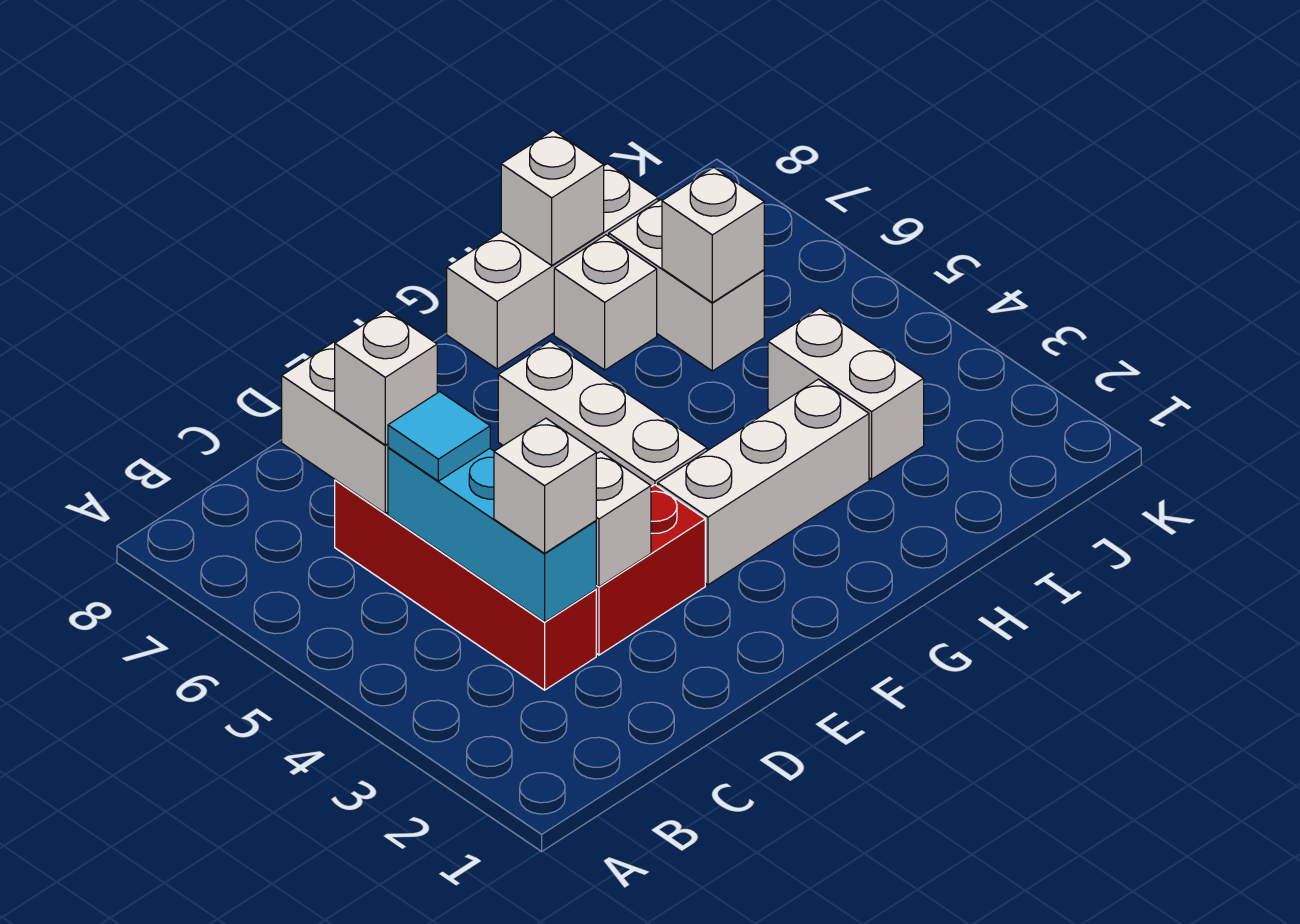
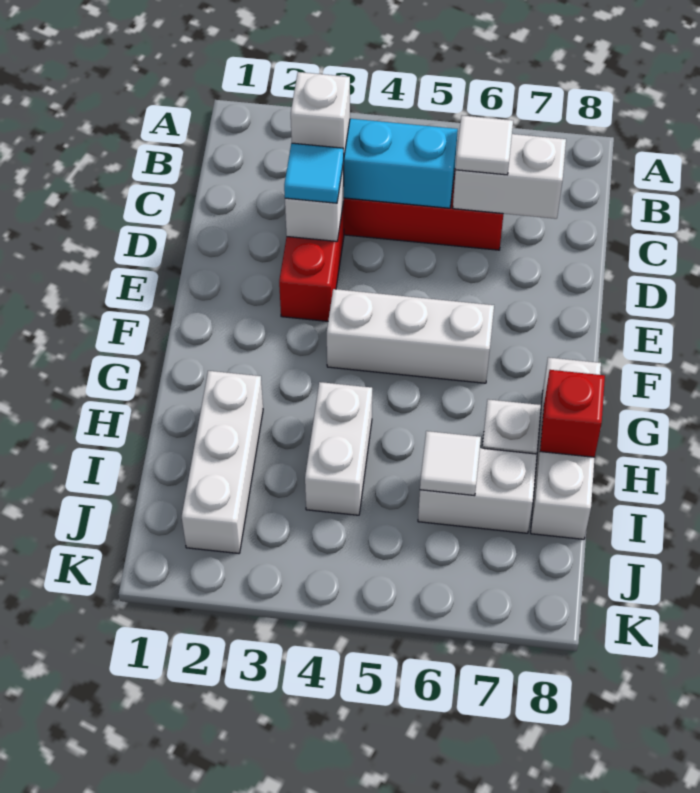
cyan tile C5 level 3 -> cyan tile D3 level 3
white brick C6 level 3 -> white tile C6 level 3
white brick F3:H3 level 1 -> white brick H2:J2 level 1
white brick H8 level 2 -> red brick H8 level 2
white brick I3:I4 level 1 -> white brick H4:I4 level 1
white brick I6 level 2 -> white tile I6 level 2

